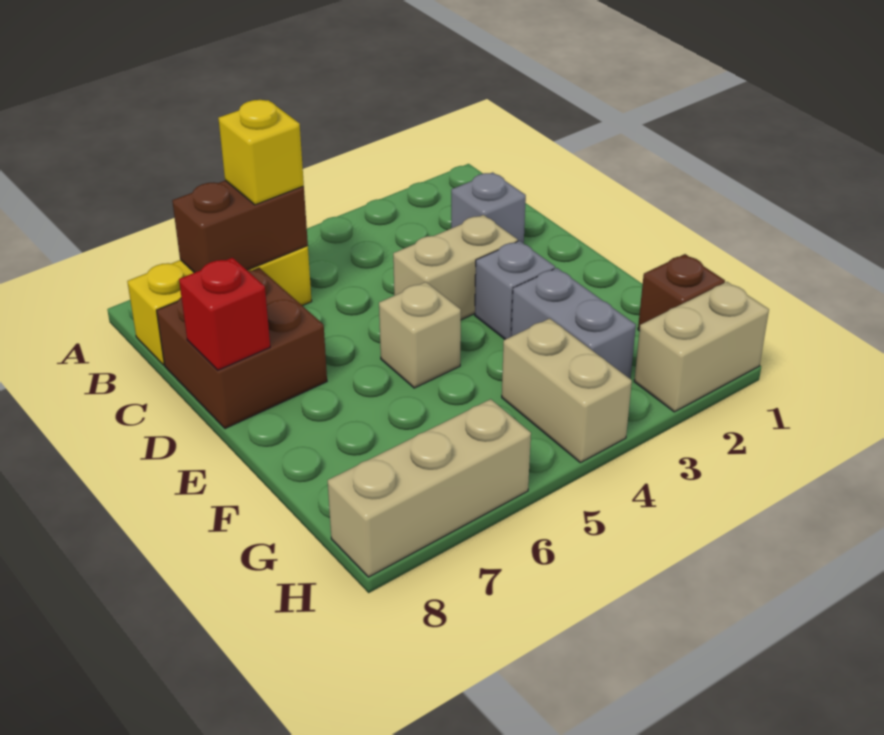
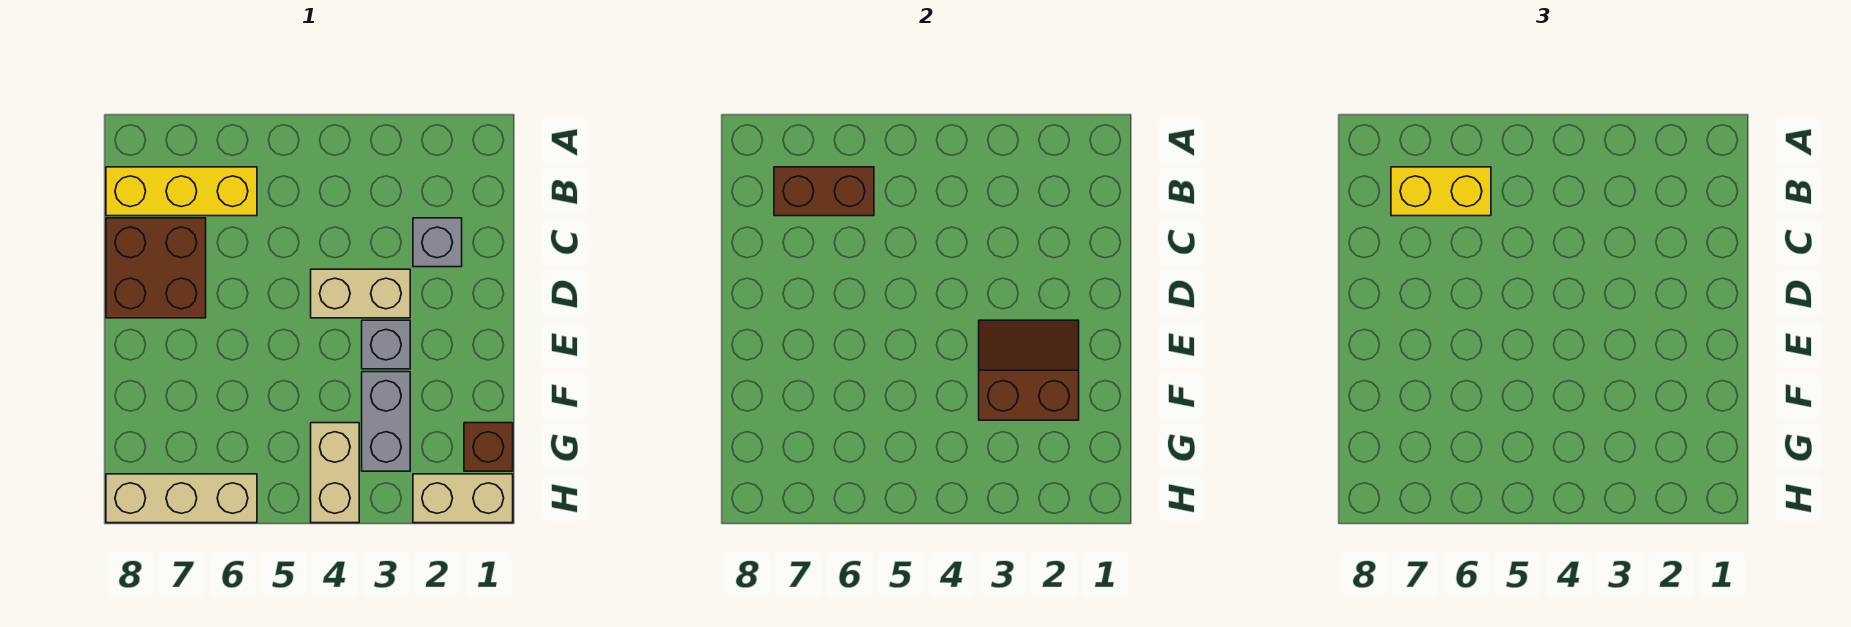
yellow brick B6 level 3 -> yellow brick B6:B7 level 3
red brick D8 level 2 -> none
none -> brown slope E2:F3 level 2 top F
tan brick E5 level 1 -> none

